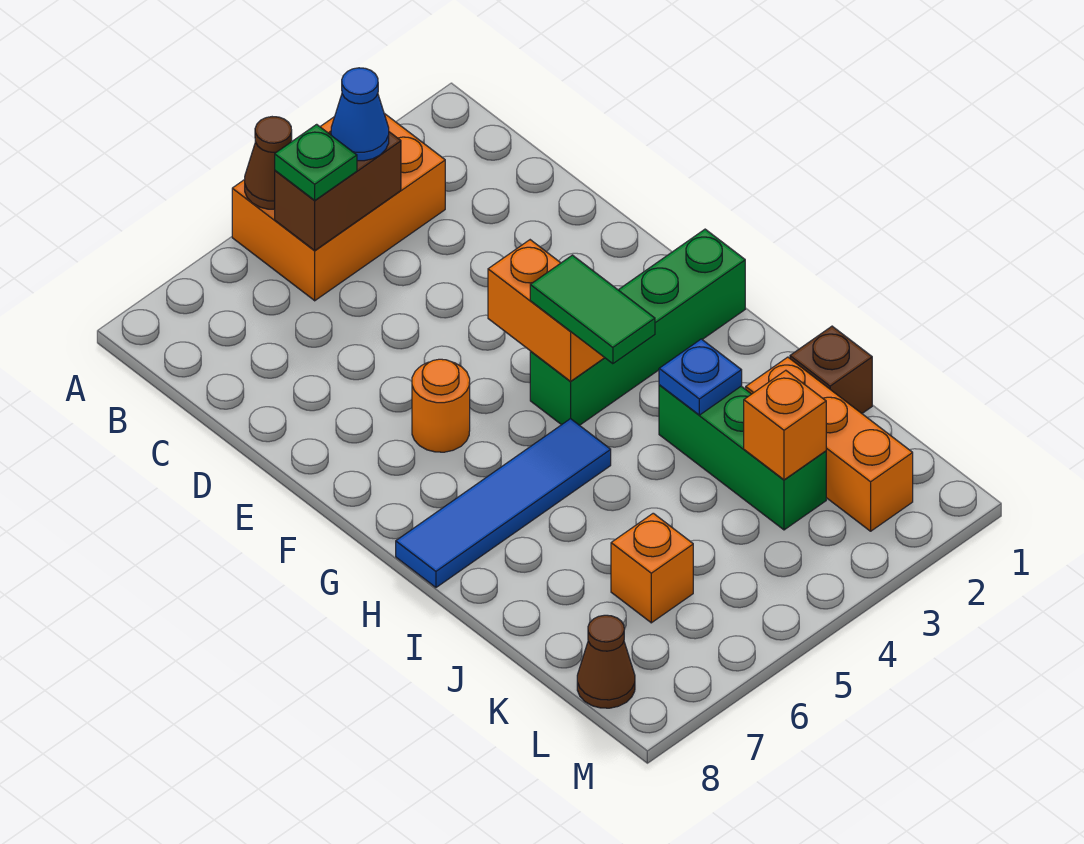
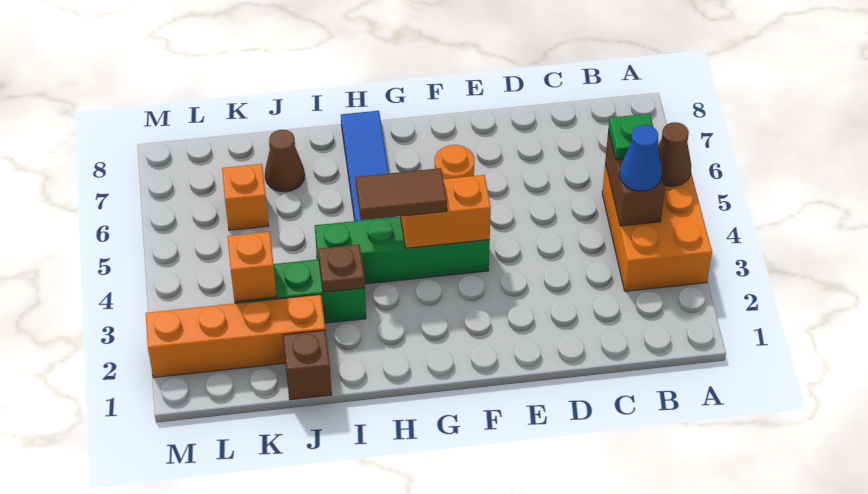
green brick G1:G4 level 1 -> green brick F4:I4 level 1
green tile G4:H4 level 3 -> brown tile G4:H4 level 3
blue plate I3 level 2 -> brown plate I3 level 2
orange brick J2:L2 level 1 -> orange brick J2:M2 level 1
brown cone L8 level 1 -> brown cone J7 level 1

